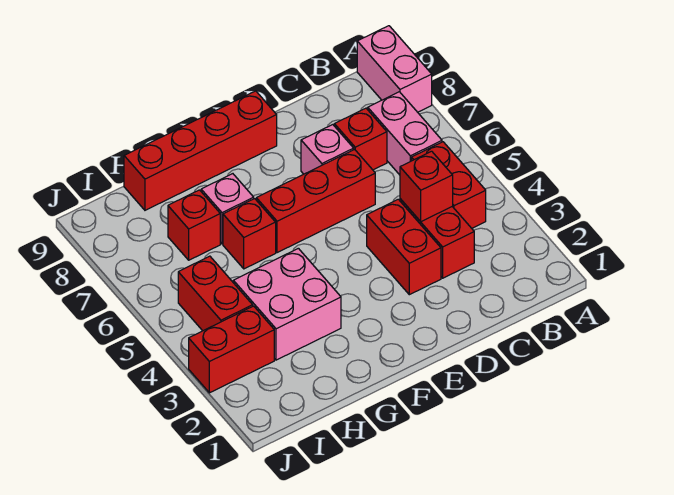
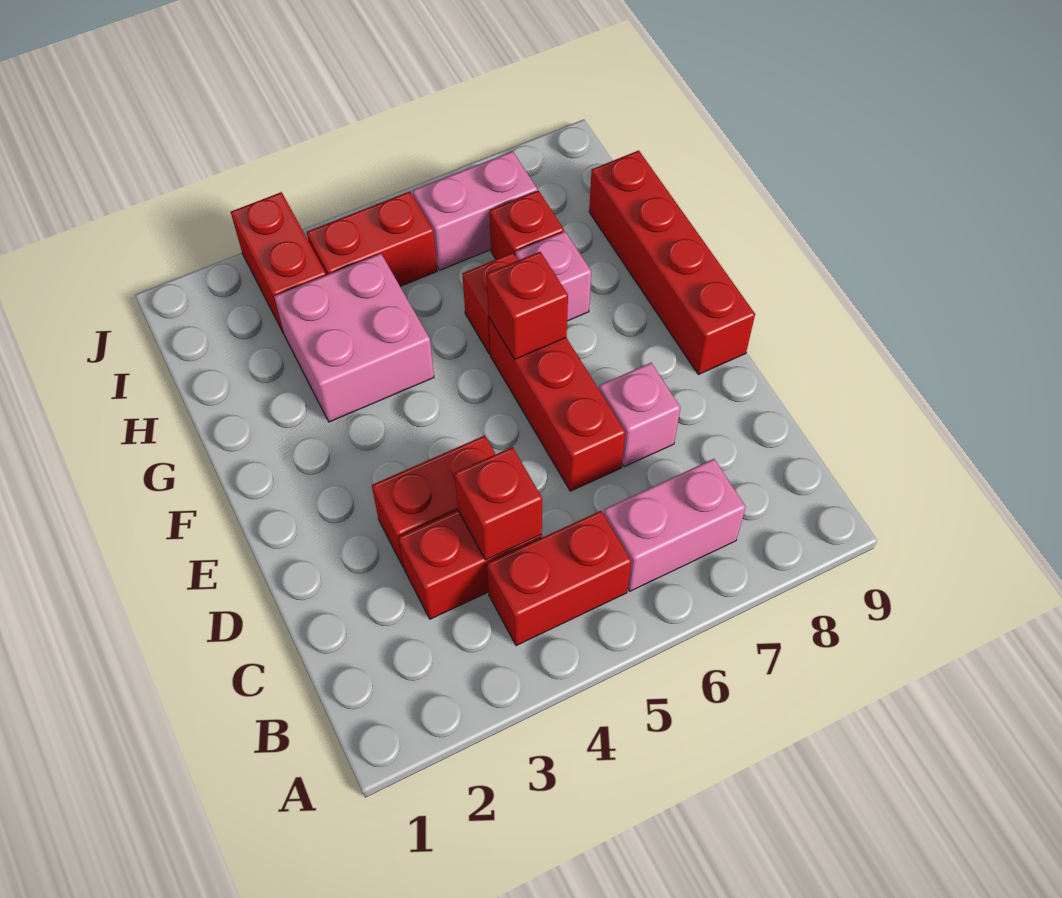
pink brick A8:A9 level 1 -> pink brick I6:I7 level 1
red brick C7 level 1 -> red brick F6 level 2

